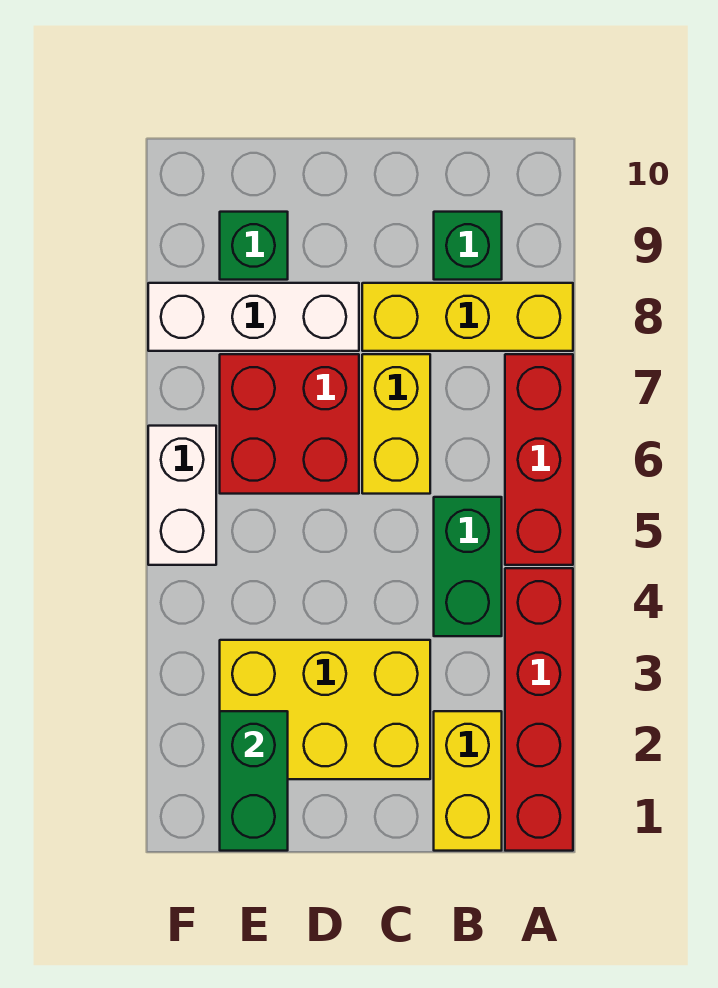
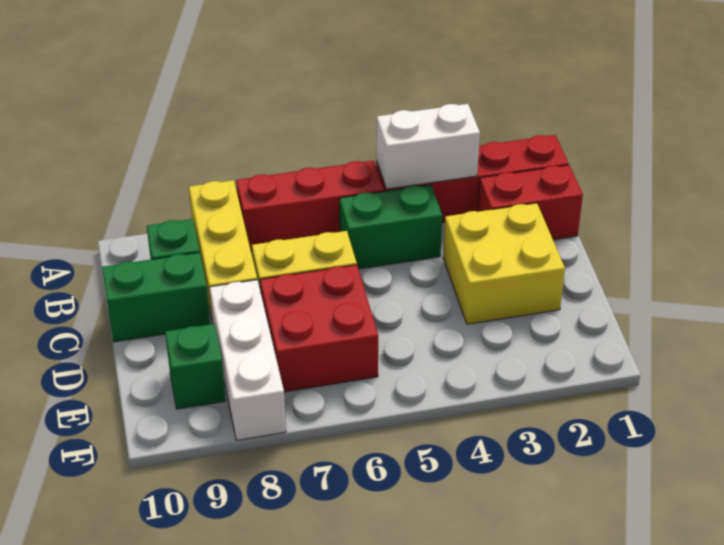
yellow brick B1:B2 level 1 -> red brick B1:B2 level 1
yellow brick C2:E3 level 1 -> yellow brick C2:D3 level 1
green brick E1:E2 level 2 -> green brick C9:C10 level 1
white brick F5:F6 level 1 -> white brick A3:A4 level 2

